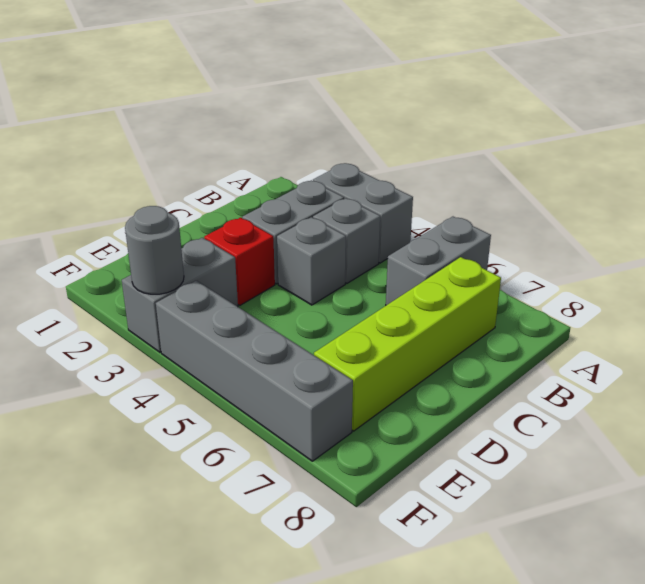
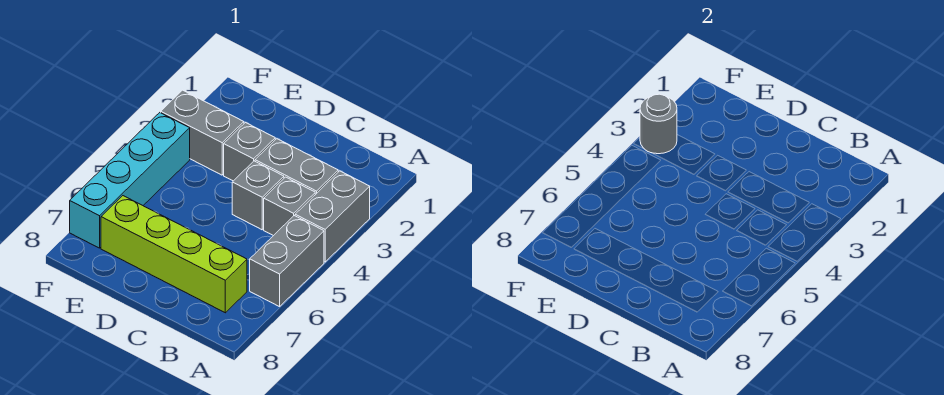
grey brick A6:B6 level 1 -> grey brick A5:A6 level 1
red brick D3 level 1 -> grey brick D3 level 1
grey brick F4:F7 level 1 -> cyan brick F4:F7 level 1

